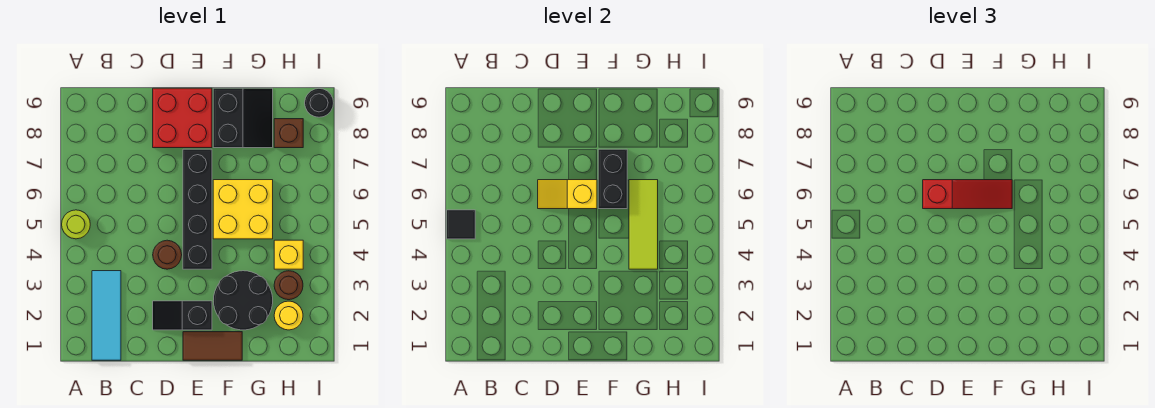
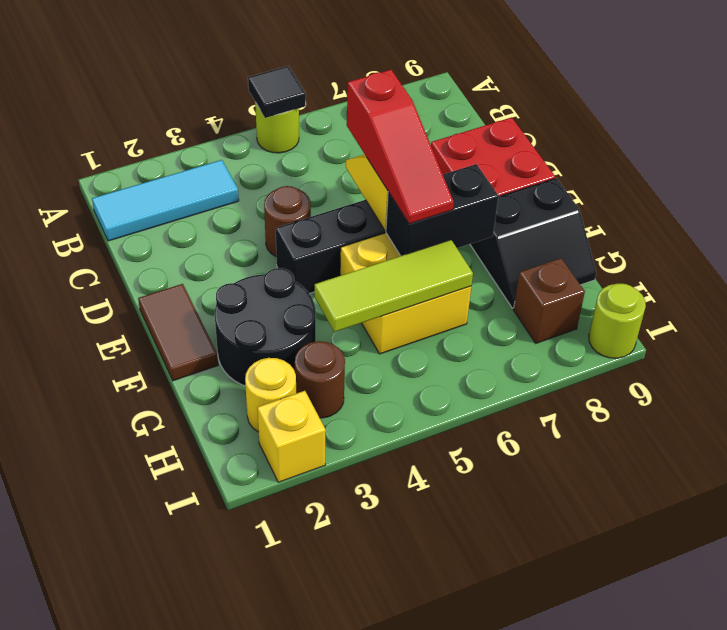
black slope D2:E2 level 1 top E -> none
yellow brick H4 level 1 -> yellow brick I2 level 1
black round brick I9 level 1 -> lime round brick I9 level 1

